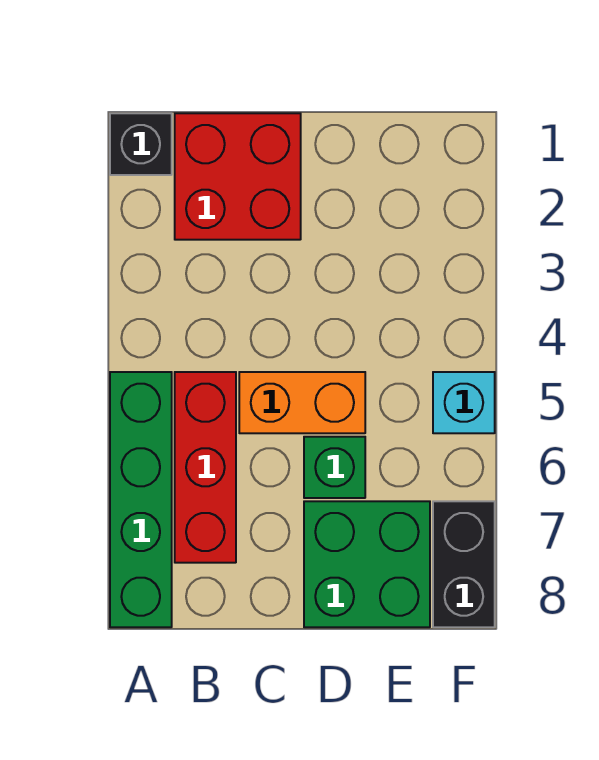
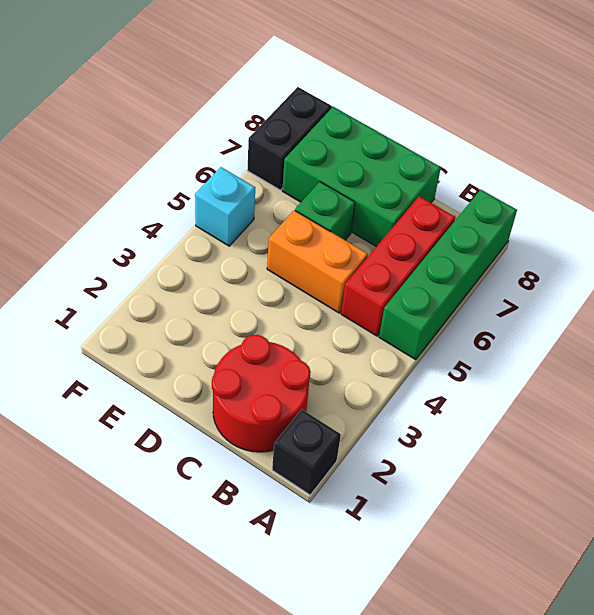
red brick B1:C2 level 1 -> red round brick B1:C2 level 1
green brick D7:E8 level 1 -> green brick C7:E8 level 1

